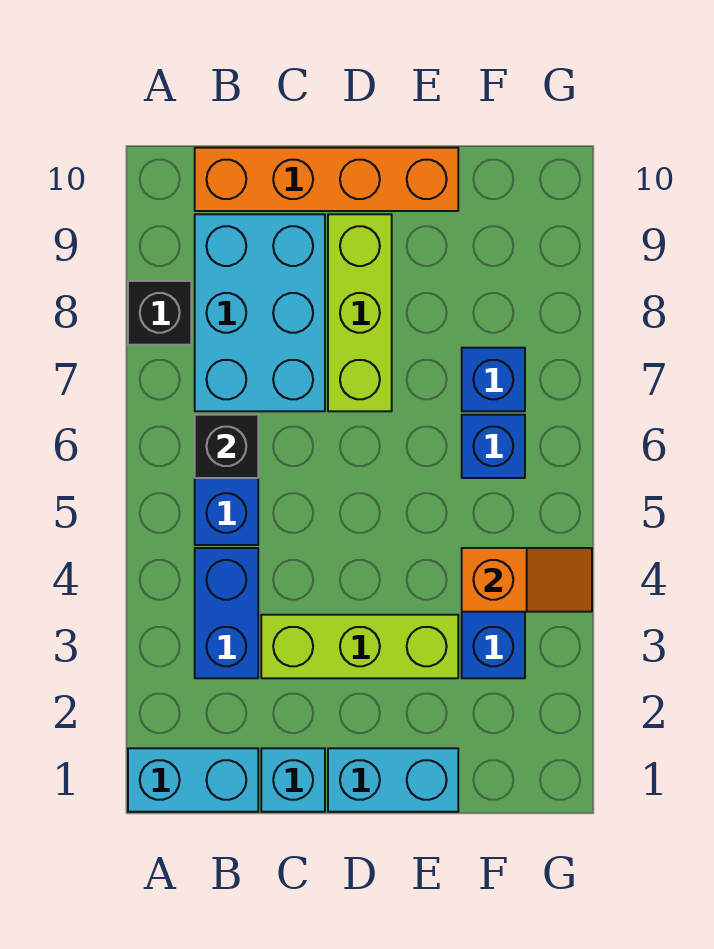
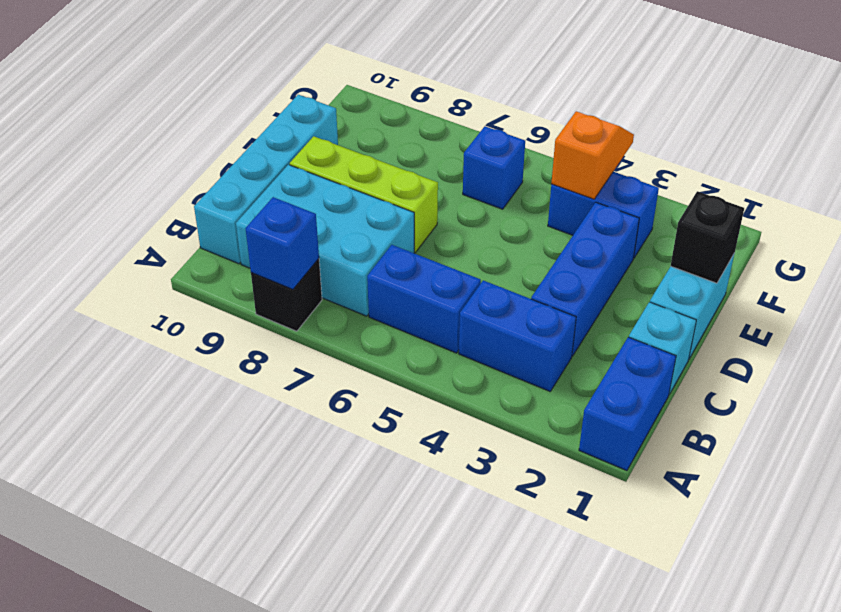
cyan brick A1:B1 level 1 -> blue brick A1:B1 level 1
black brick B6 level 2 -> black brick E1 level 2
orange brick B10:E10 level 1 -> cyan brick B10:E10 level 1
lime brick C3:E3 level 1 -> blue brick C3:E3 level 1
blue brick F7 level 1 -> blue brick A8 level 2

